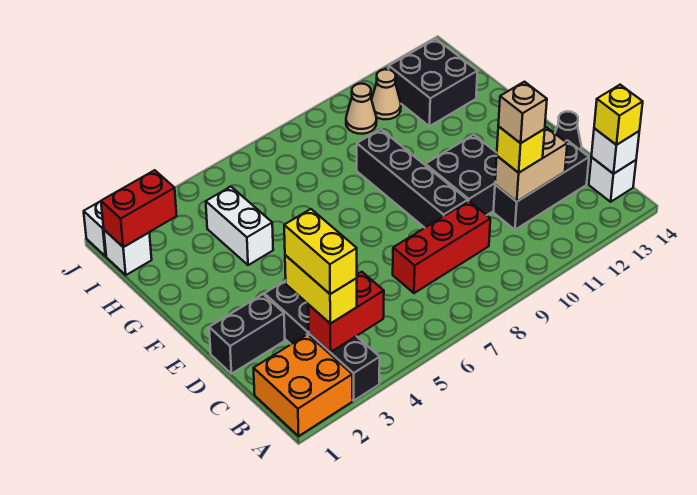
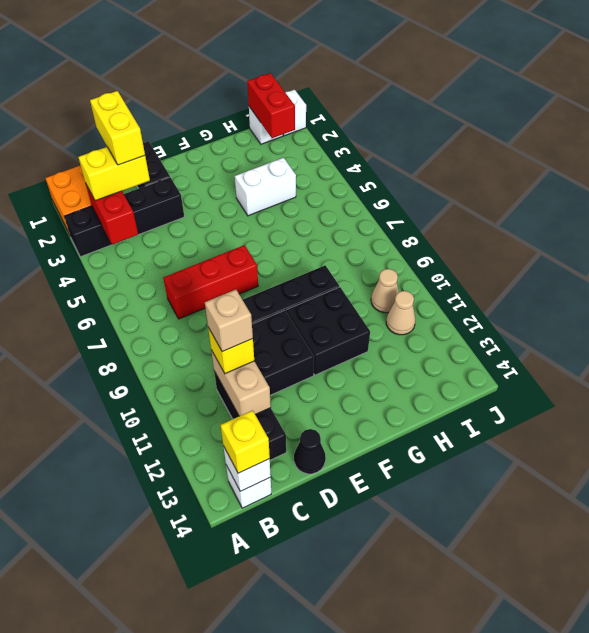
yellow brick B3:C3 level 4 -> yellow brick C2:C3 level 4
red brick C7:C9 level 1 -> red brick C7:E7 level 1
black brick H12:I13 level 1 -> black brick F10:G11 level 1

